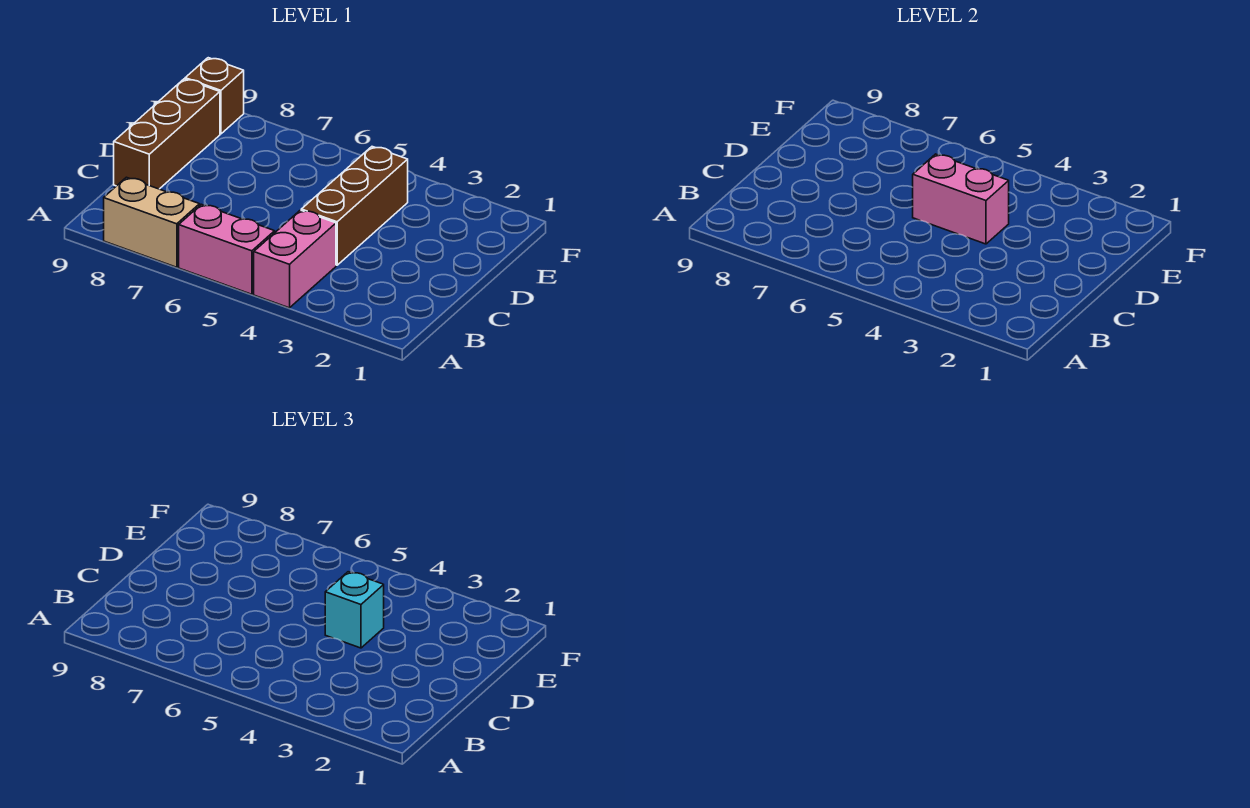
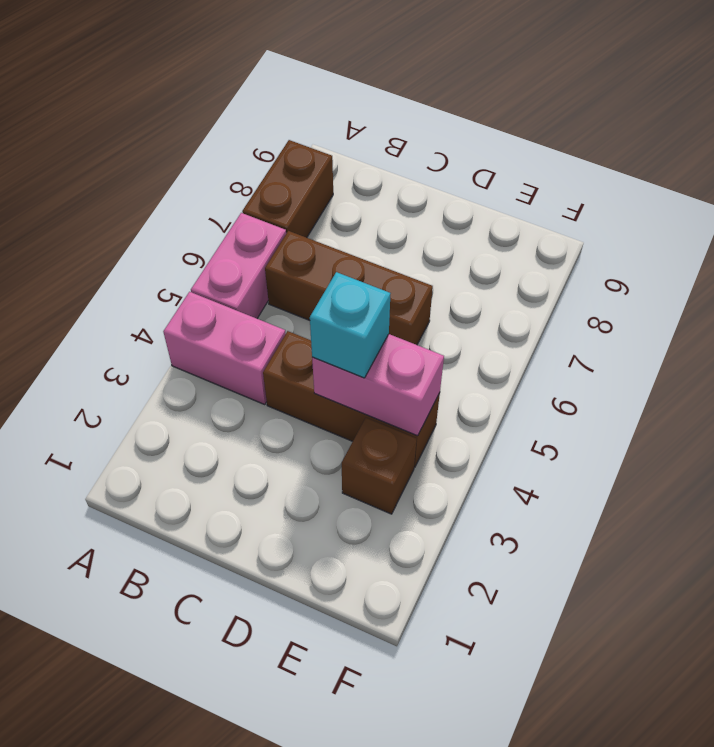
tan brick A7:A8 level 1 -> brown brick A7:A8 level 1
brown brick C9:E9 level 1 -> brown brick B6:D6 level 1
pink brick D4:D5 level 2 -> pink brick D4:E4 level 2
brown brick F9 level 1 -> brown brick E3 level 1

